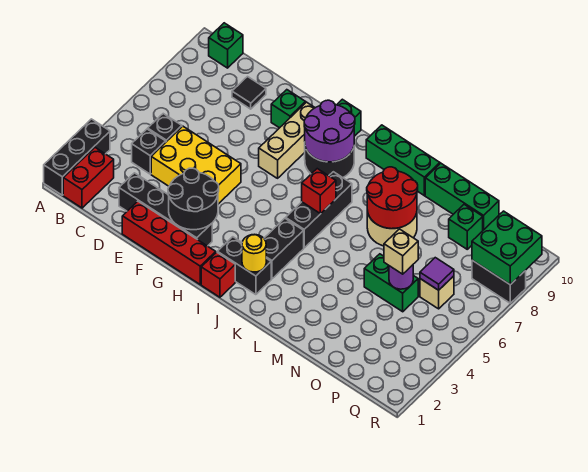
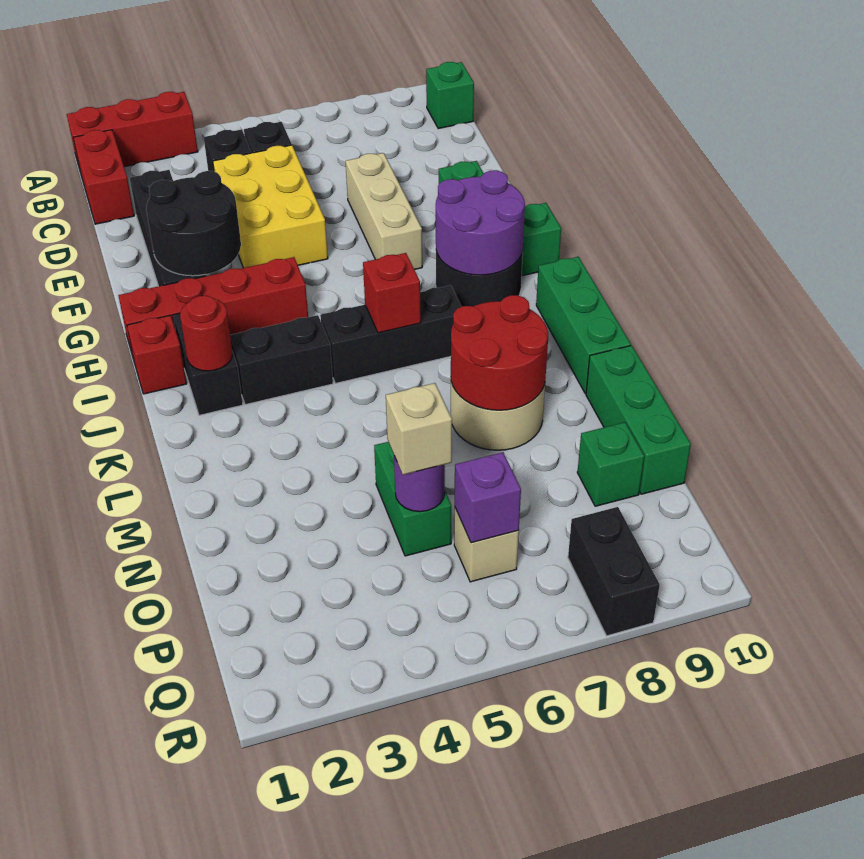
black brick A1:A3 level 1 -> red brick A1:A3 level 1
red brick B1:B2 level 1 -> red brick B1:C1 level 1
black tile D9 level 1 -> none
red brick E1:H1 level 1 -> red brick H1:H4 level 1
tan brick G7:G9 level 1 -> tan brick E7:G7 level 1
yellow round brick J2 level 2 -> red round brick J2 level 2
purple tile P6 level 2 -> purple brick P6 level 2
green brick Q8:R9 level 2 -> none

